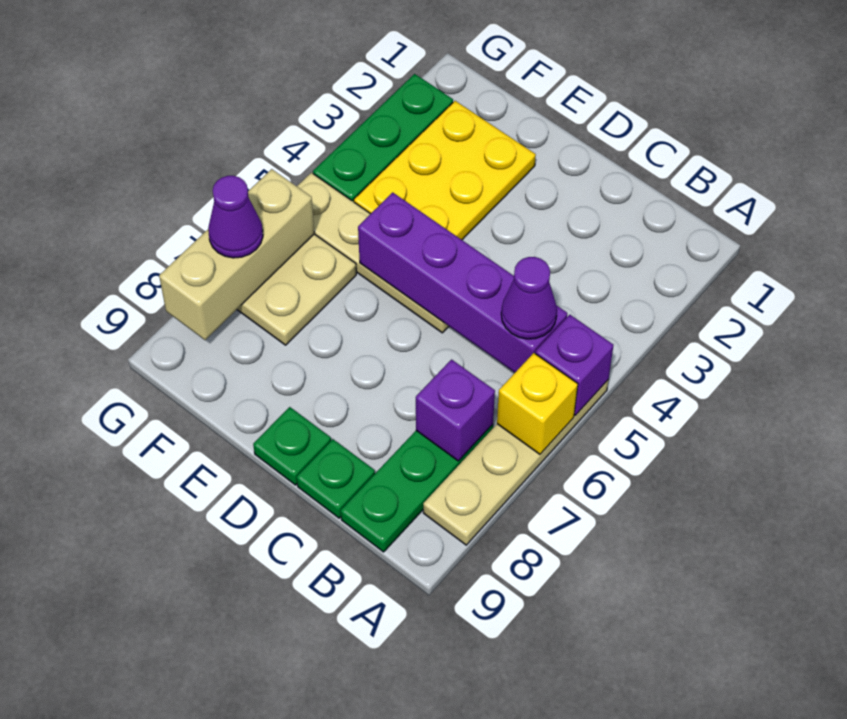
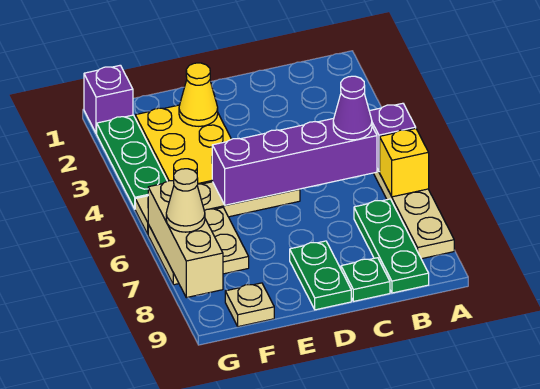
purple brick B7 level 2 -> purple brick G1 level 1
green plate D9 level 1 -> green plate D8:D9 level 1
none -> yellow cone E2 level 2
none -> tan plate F9 level 1
purple cone G7 level 3 -> tan cone G7 level 3

